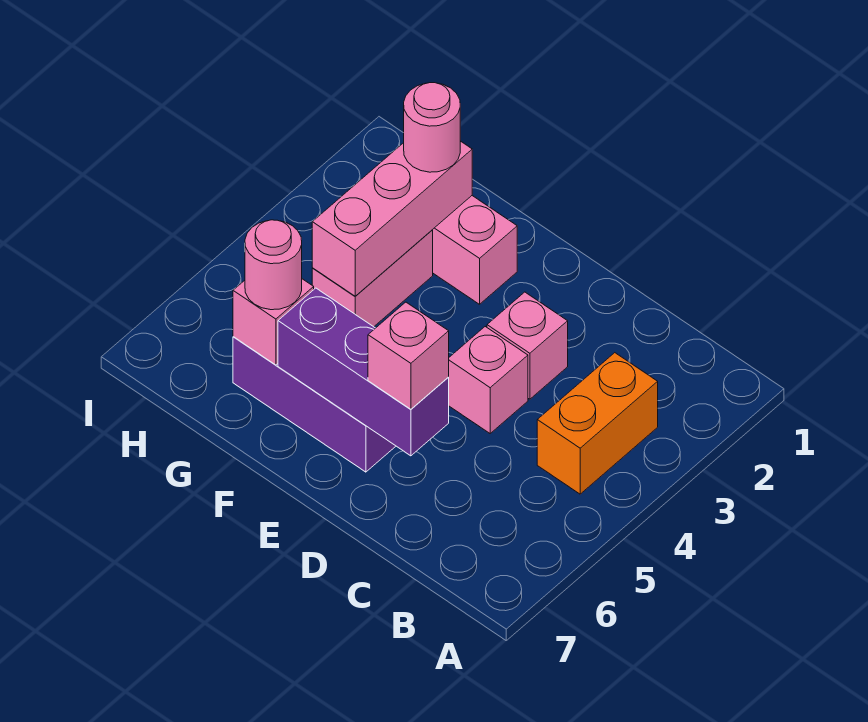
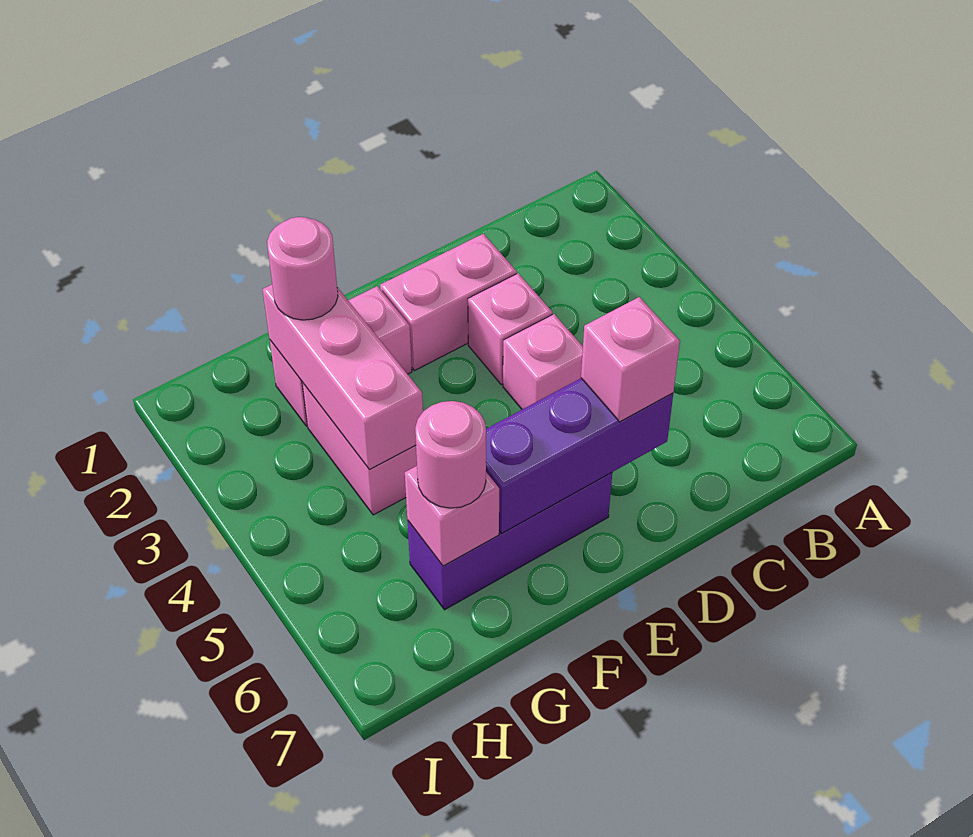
orange brick B3:B4 level 1 -> none
none -> pink brick D2:E2 level 1

